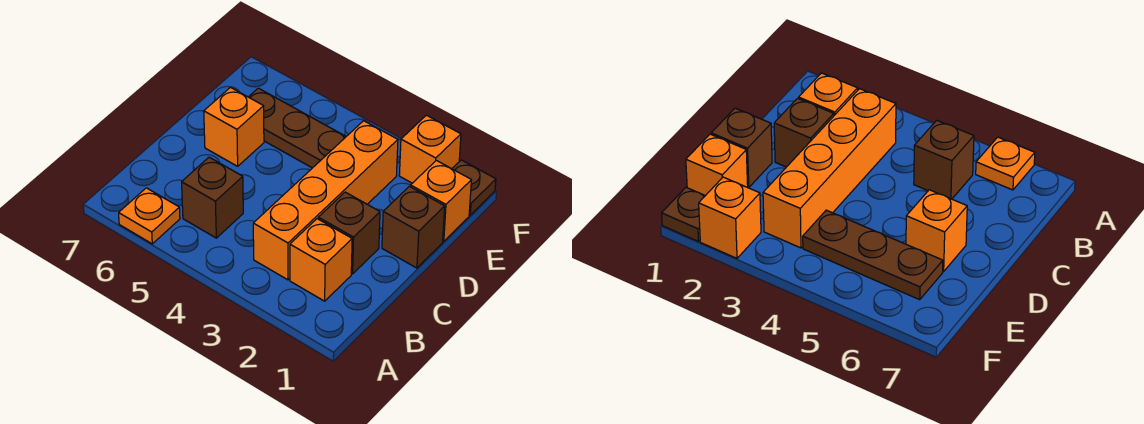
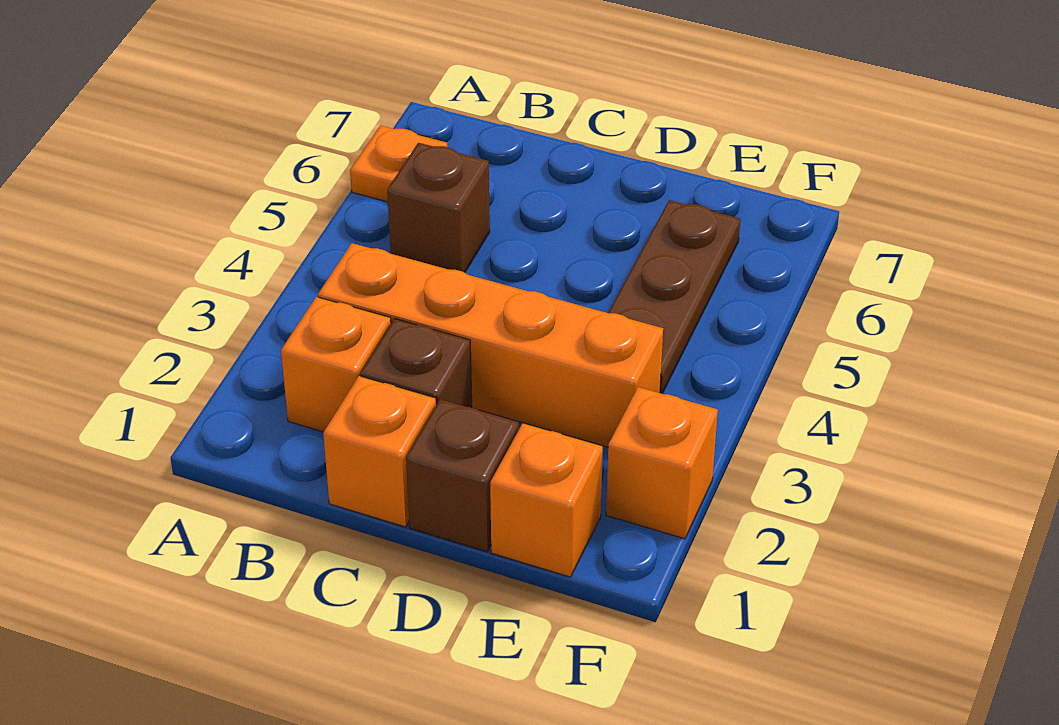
orange brick D6 level 1 -> orange brick C1 level 1
brown plate F1 level 1 -> none

